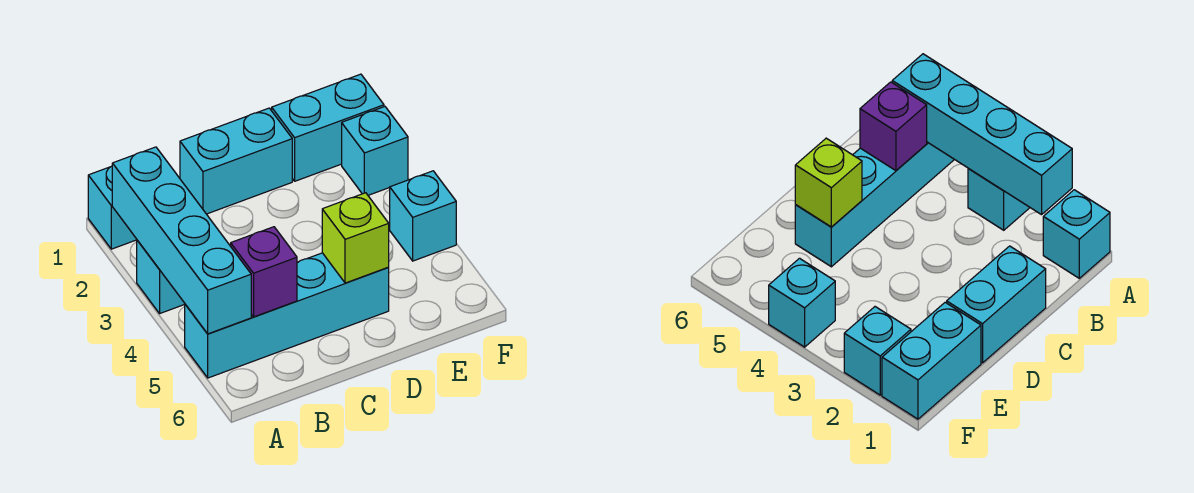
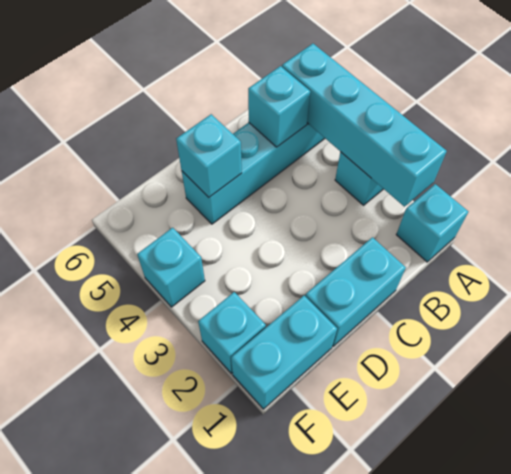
purple brick B5 level 2 -> cyan brick B5 level 2
lime brick D5 level 2 -> cyan brick D5 level 2

